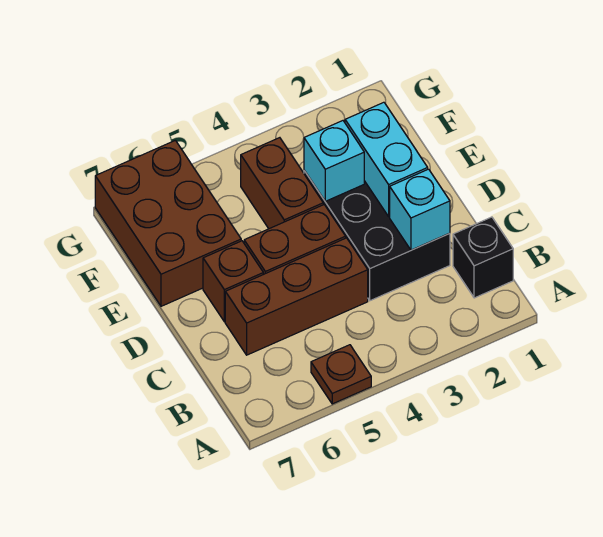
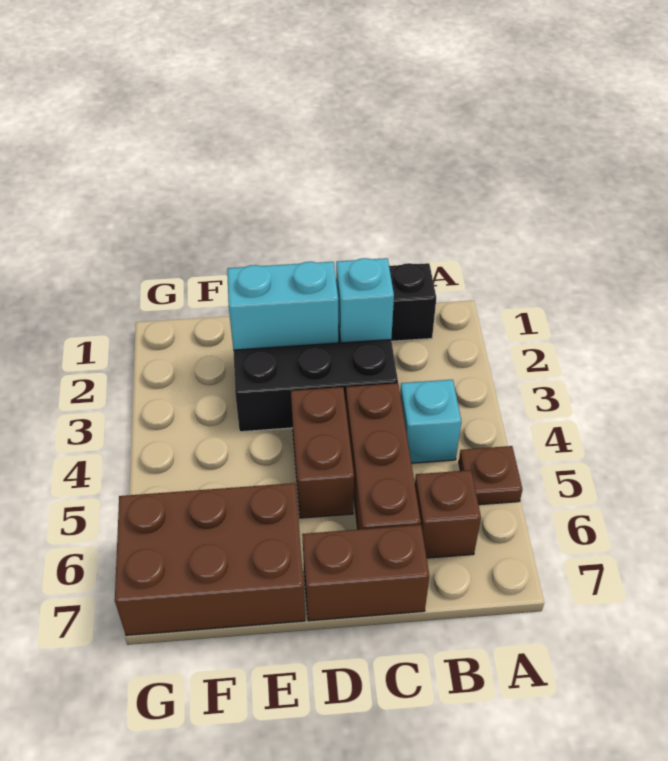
brown brick D6 level 1 -> brown brick B6 level 1
cyan brick E3 level 2 -> cyan brick B4 level 1
brown brick E4:F4 level 1 -> brown brick C7:D7 level 1

